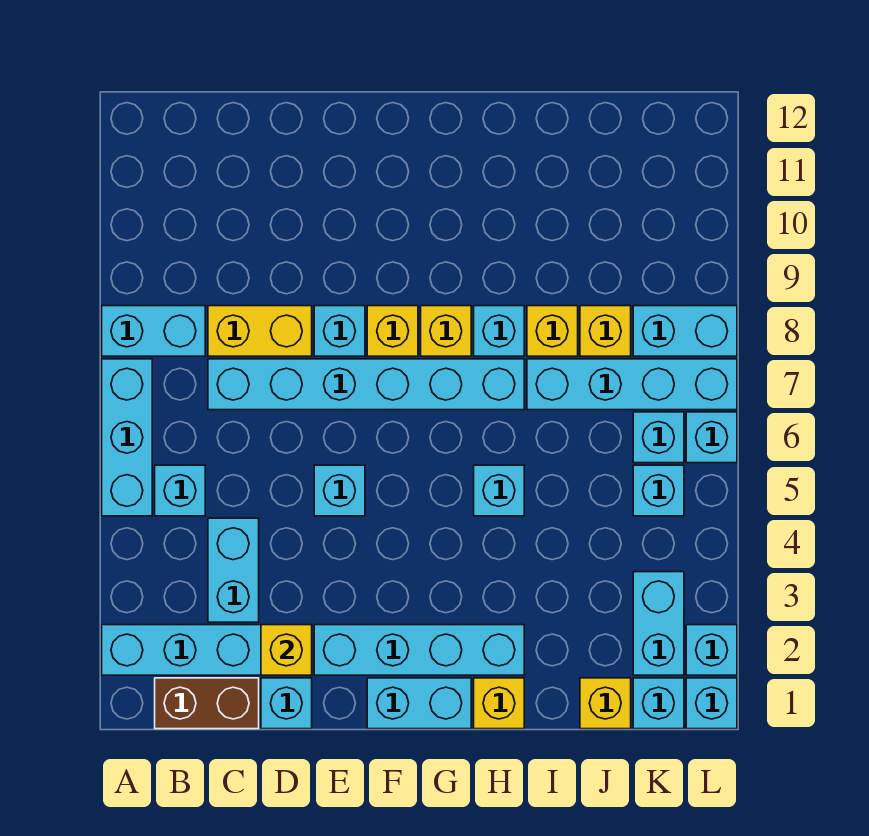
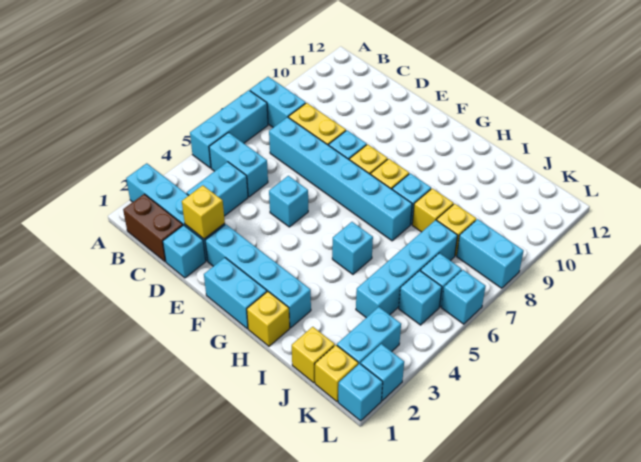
cyan brick B5 level 1 -> cyan brick B5:C5 level 1
cyan brick I7:L7 level 1 -> cyan brick J4:J7 level 1
cyan brick K1 level 1 -> yellow brick K1 level 1

